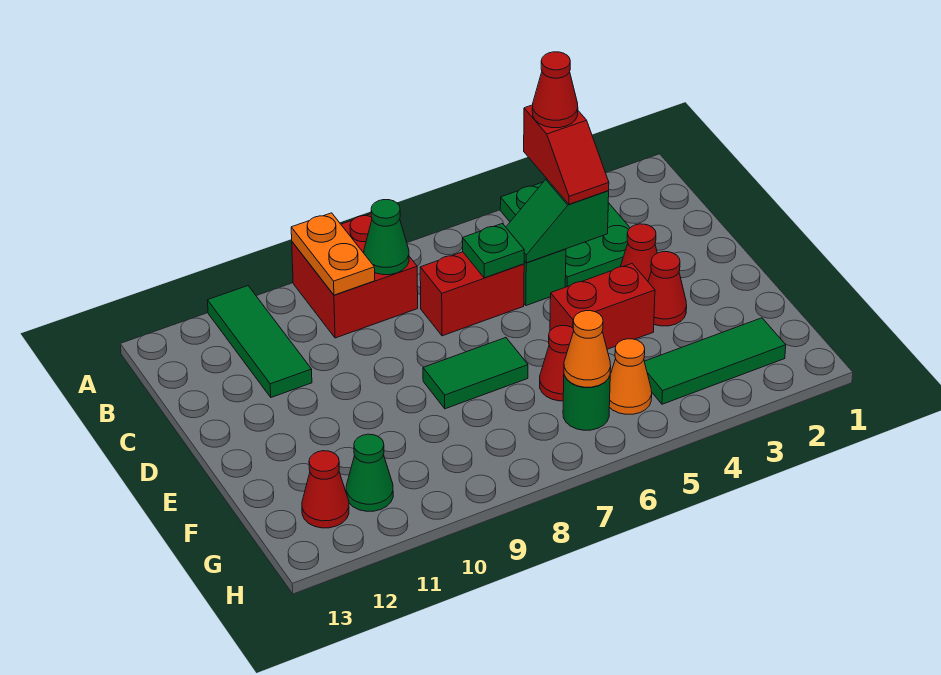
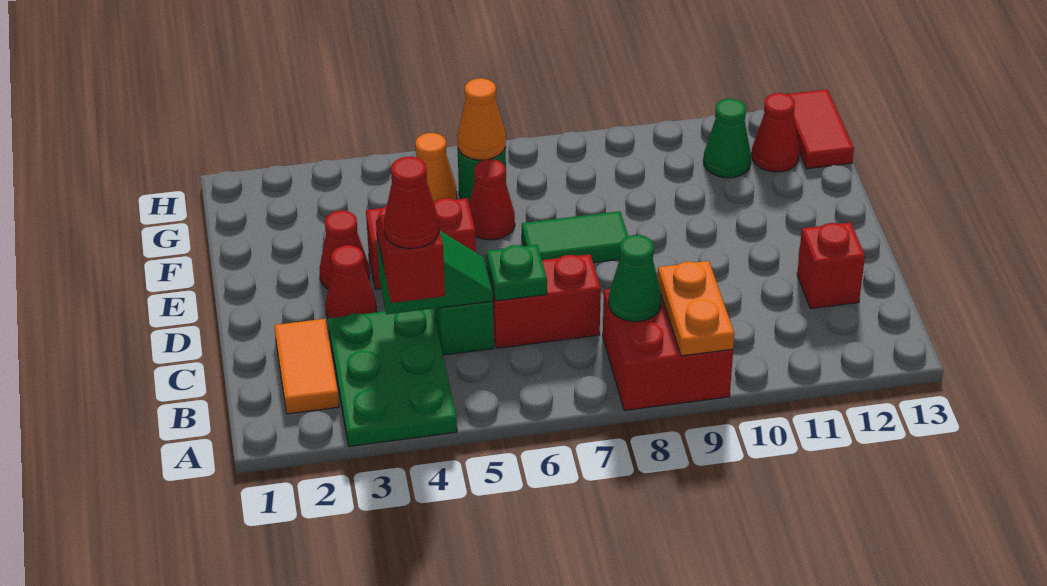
green tile A11:C11 level 1 -> none
none -> orange tile B2:C2 level 1
none -> red brick C12 level 1
green tile G2:G4 level 1 -> none
none -> red tile G13:H13 level 1

